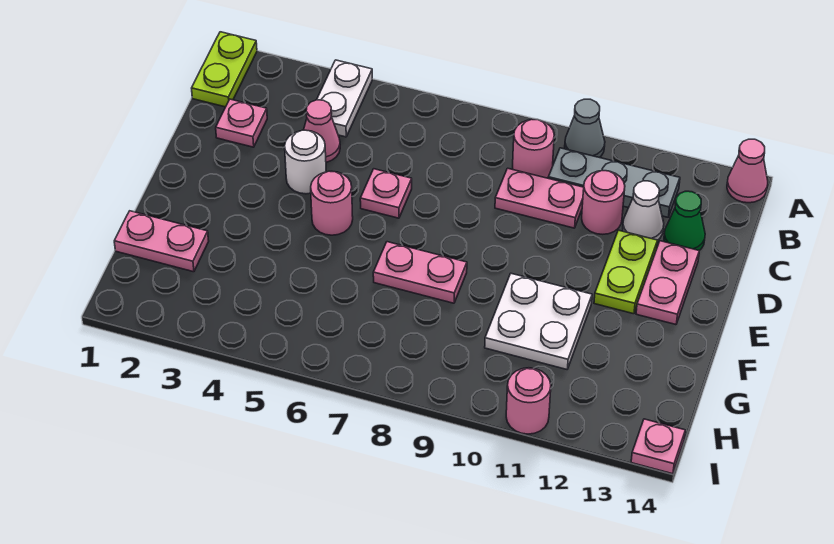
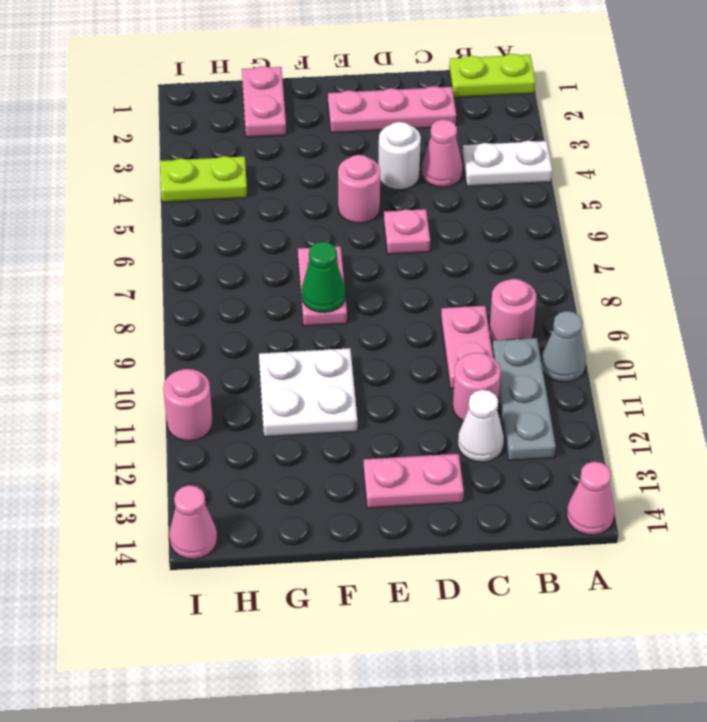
pink plate C2 level 1 -> pink plate C2:E2 level 1
green cone C13 level 1 -> green cone F8 level 2
lime plate D12:E12 level 1 -> lime plate H4:I4 level 1
pink plate I14 level 1 -> pink cone I14 level 1

